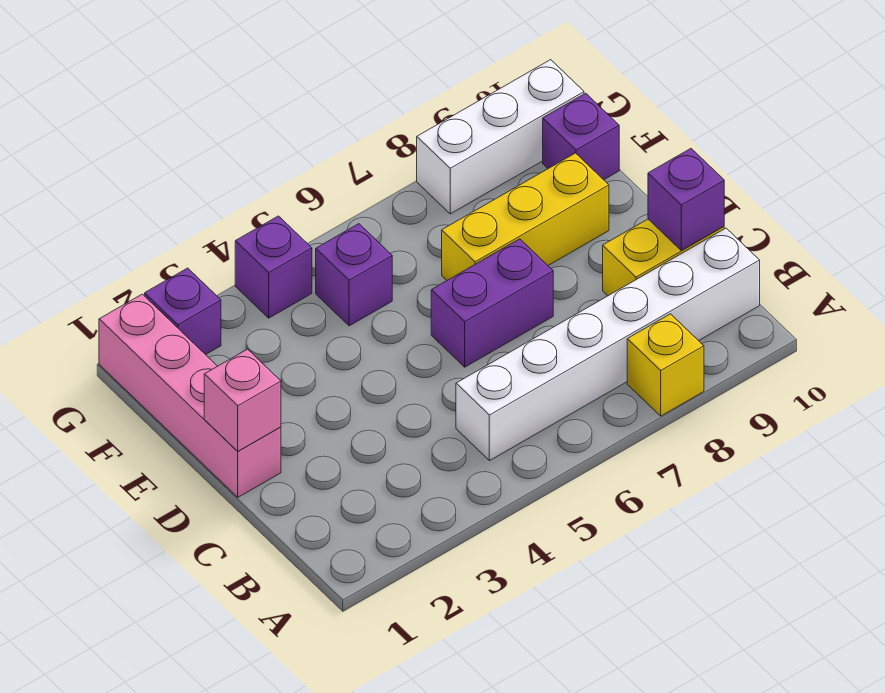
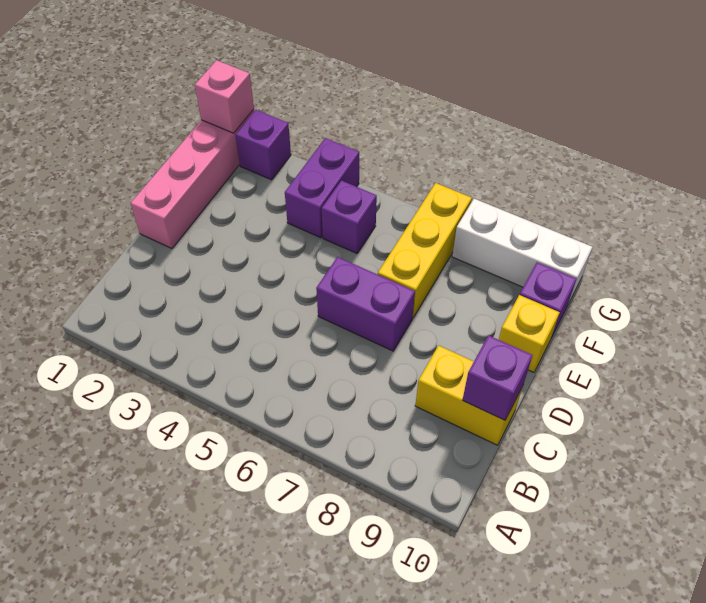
yellow brick A8 level 1 -> yellow brick E10 level 1
white brick B5:B10 level 1 -> none
pink brick D1 level 2 -> pink brick G1 level 2
yellow brick E7:E9 level 1 -> yellow brick E7:G7 level 1
purple brick G4 level 1 -> purple brick F4:G4 level 1

